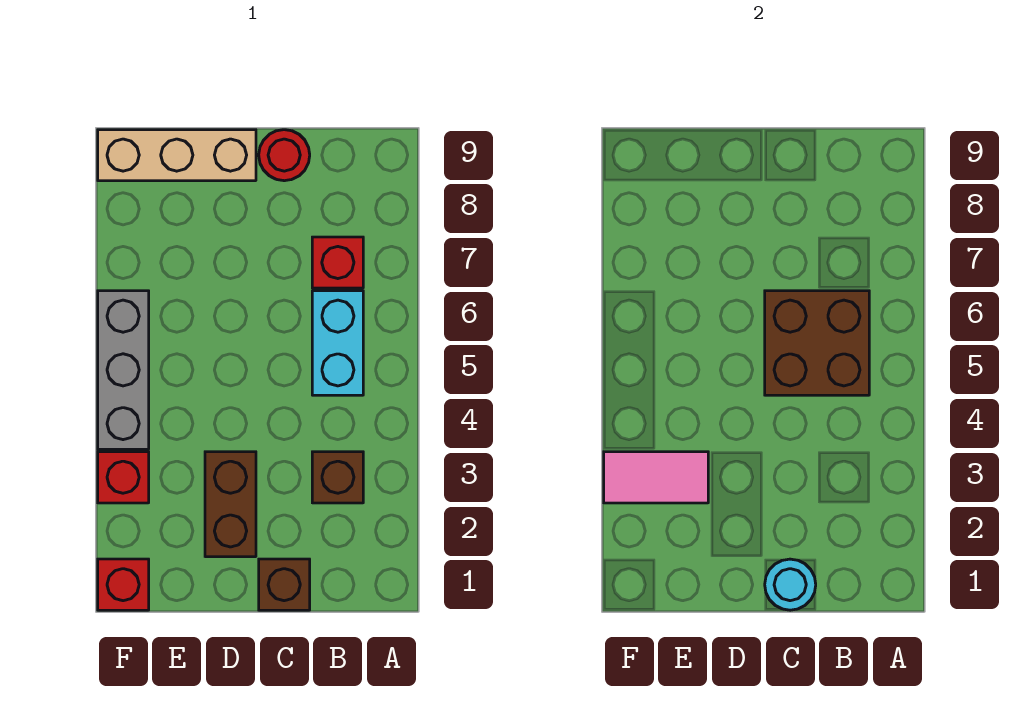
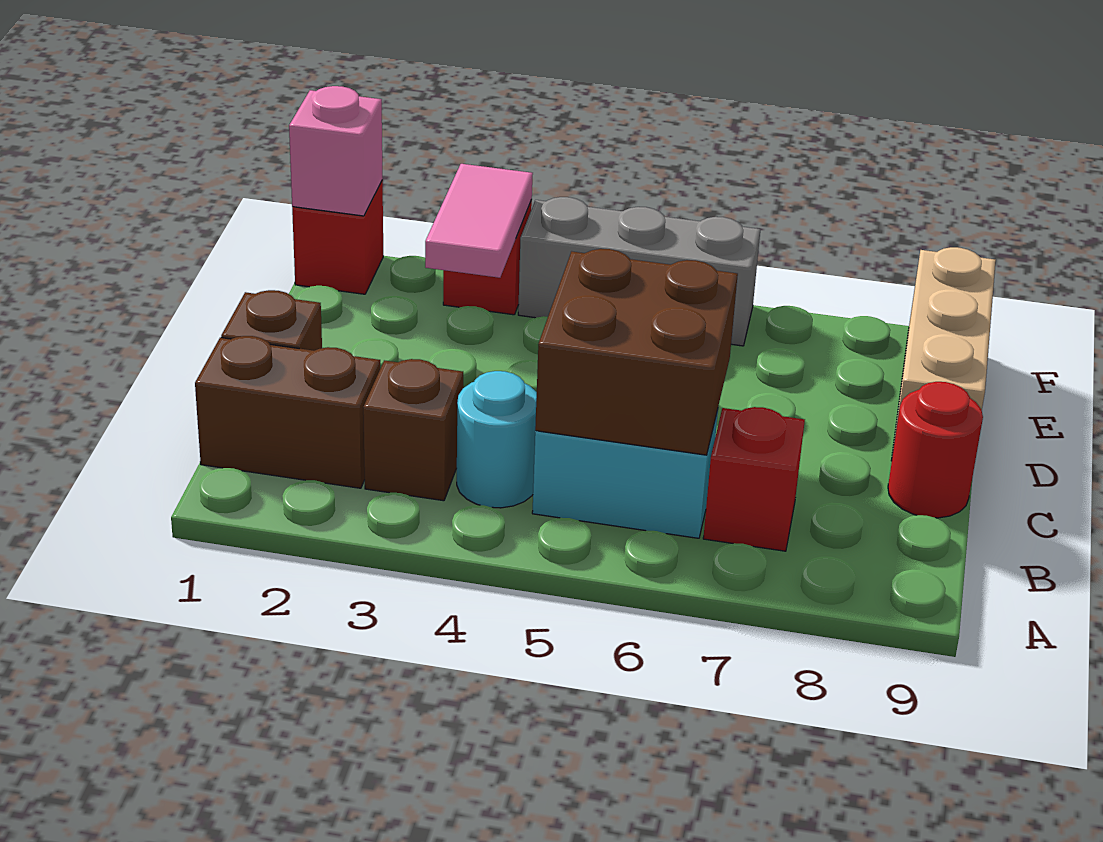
cyan round brick C1 level 2 -> cyan round brick B4 level 1
brown brick D2:D3 level 1 -> brown brick B1:B2 level 1
none -> pink brick F1 level 2

